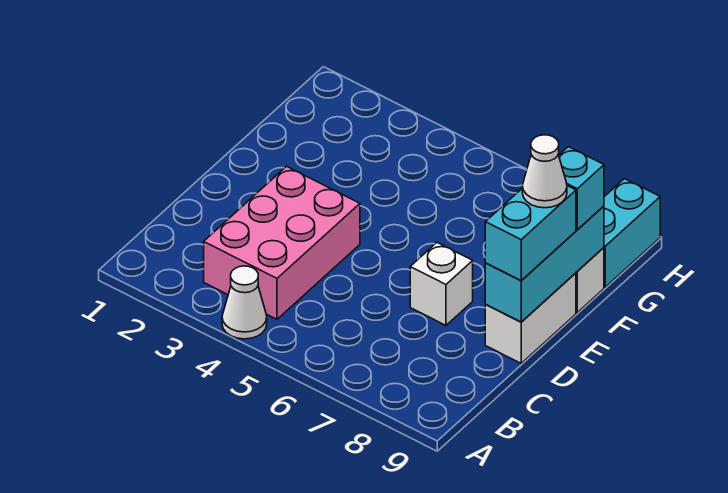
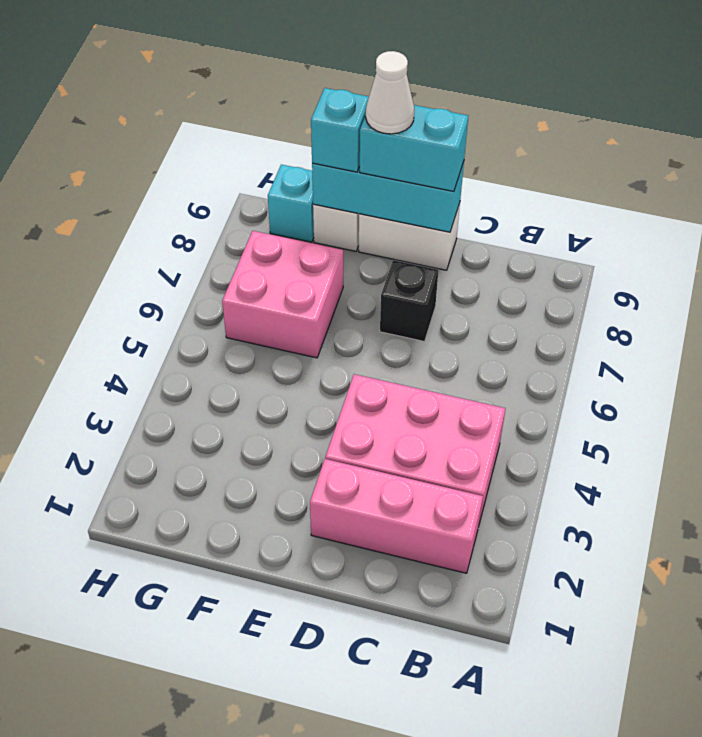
white cone A4 level 1 -> none
none -> pink brick B2:D2 level 1
white brick D7 level 1 -> black brick D7 level 1
none -> pink brick F6:G7 level 1
cyan brick G9:H9 level 1 -> cyan brick G9 level 1

